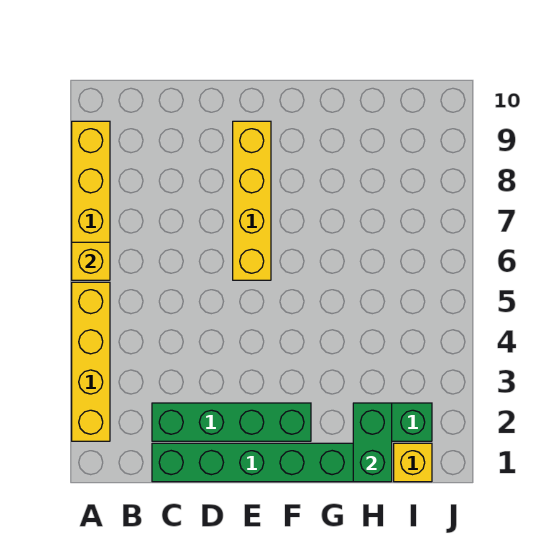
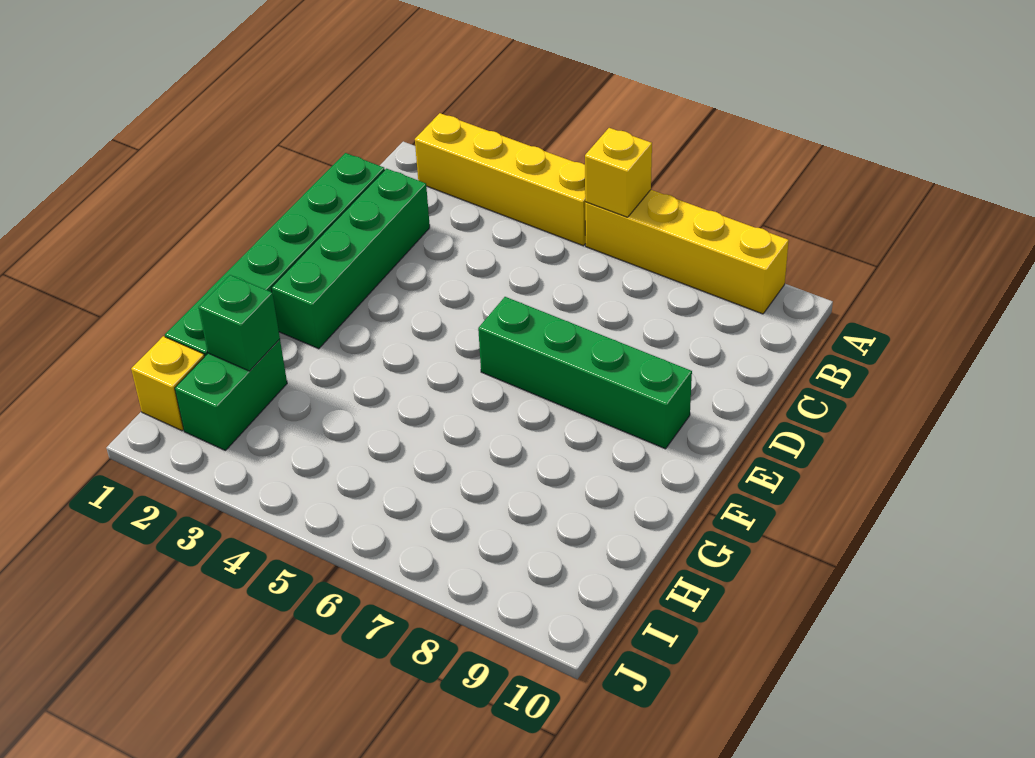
yellow brick E6:E9 level 1 -> green brick E6:E9 level 1
green brick H1:H2 level 2 -> green brick H2 level 2

